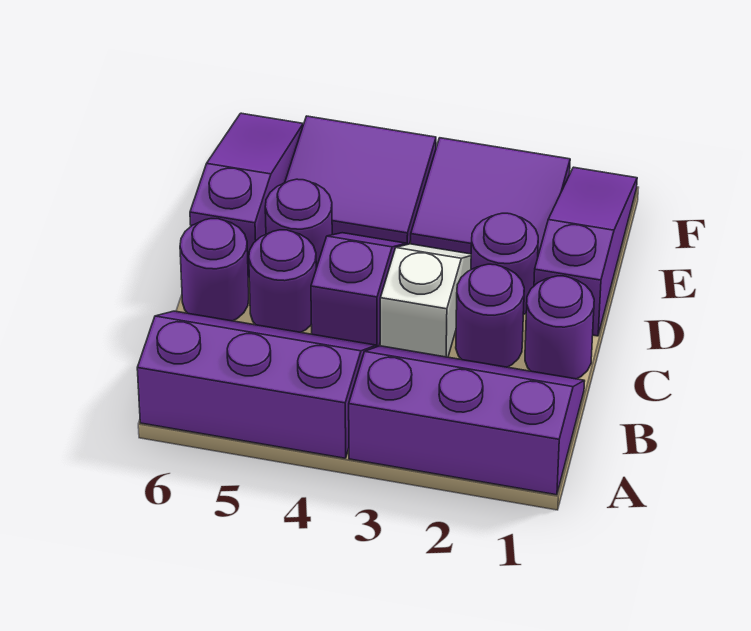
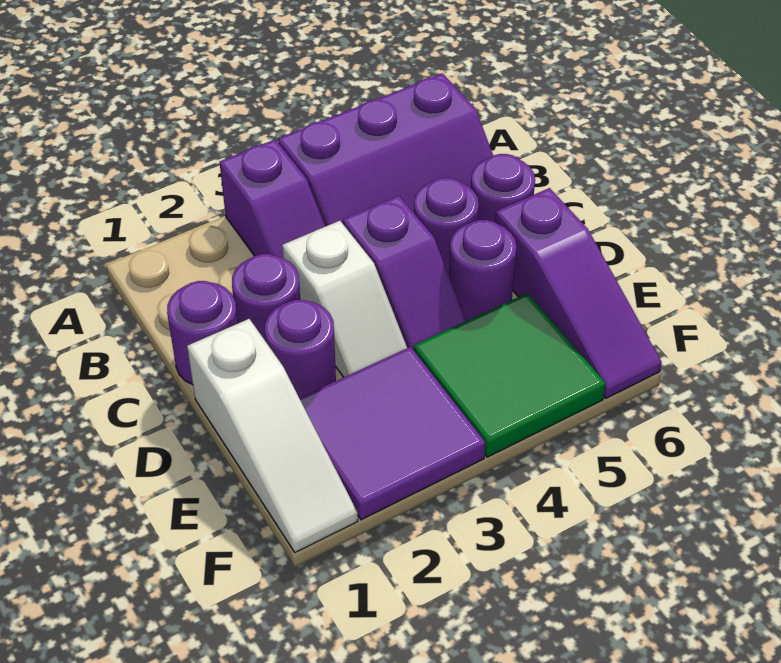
purple slope A1:B3 level 1 top A -> purple slope A3:B3 level 1 top A
purple slope D1:F1 level 1 top D -> white slope D1:F1 level 1 top D
purple tile E4:F5 level 1 -> green tile E4:F5 level 1

